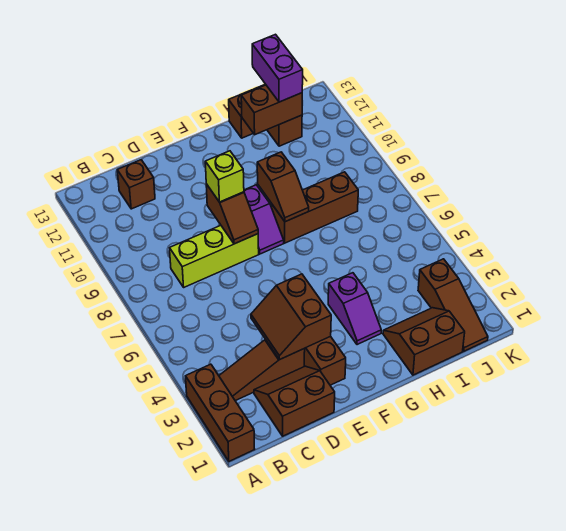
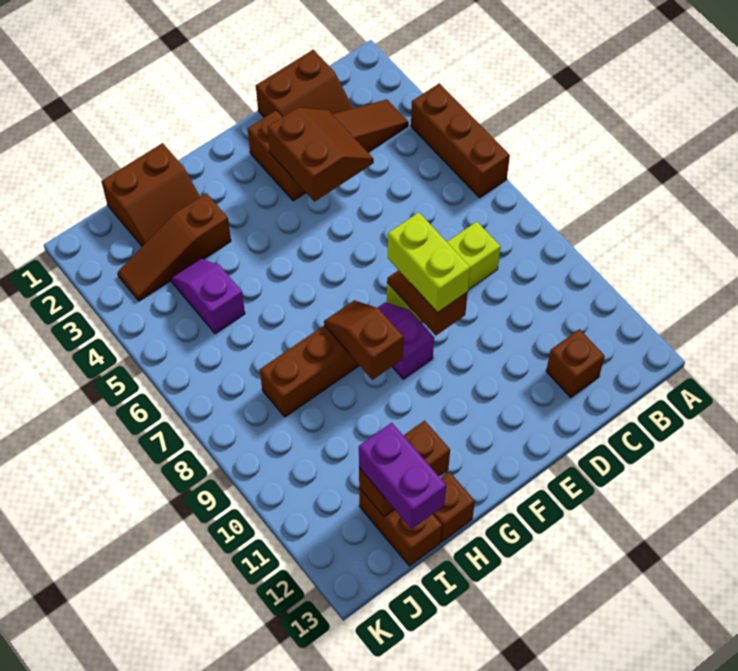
brown brick A1:A3 level 1 -> brown brick A4:A6 level 1
lime brick E9 level 3 -> lime brick E8:E9 level 3
purple slope G3:G4 level 1 top 4 -> purple slope I4:I5 level 1 top 5
brown slope J1:J3 level 1 top 3 -> brown slope H3:J3 level 1 top H

